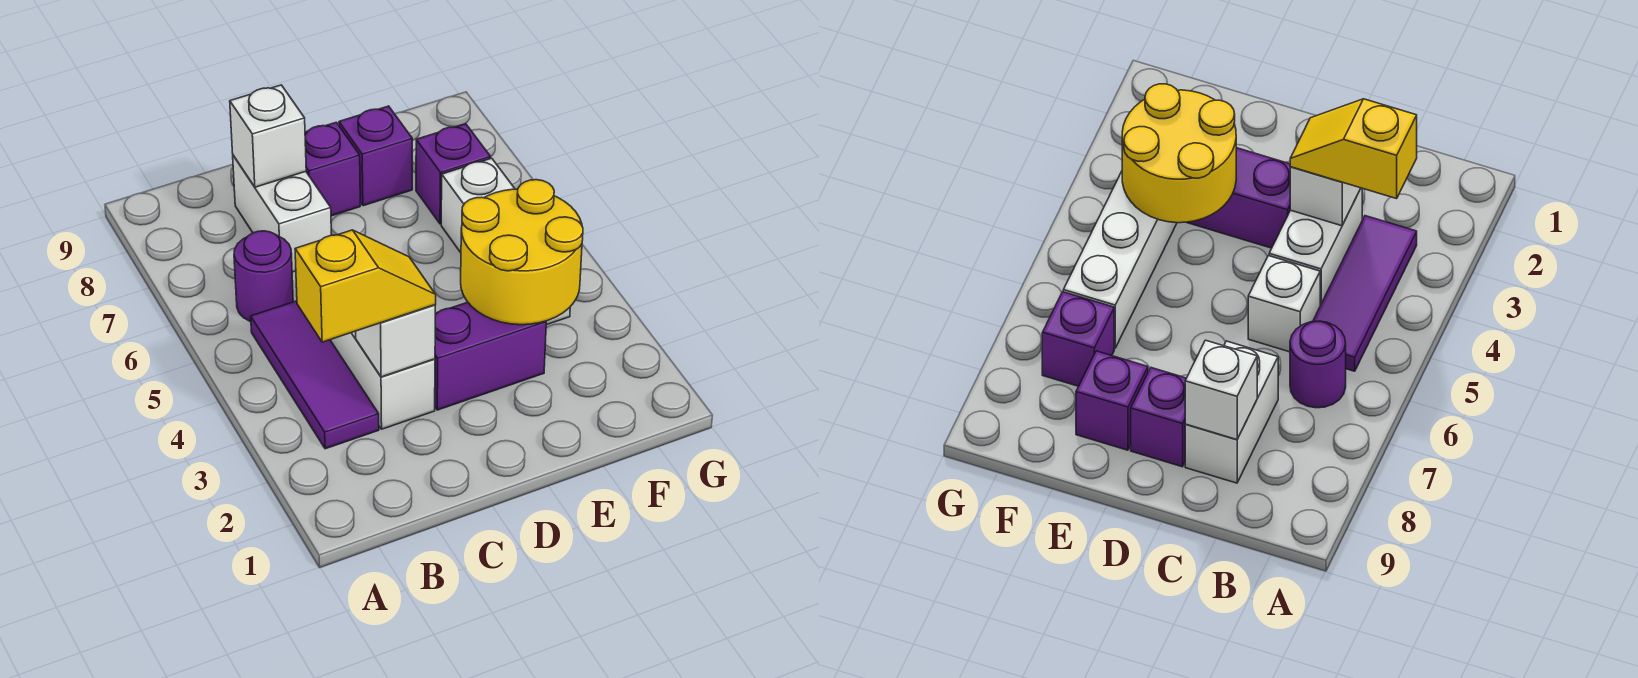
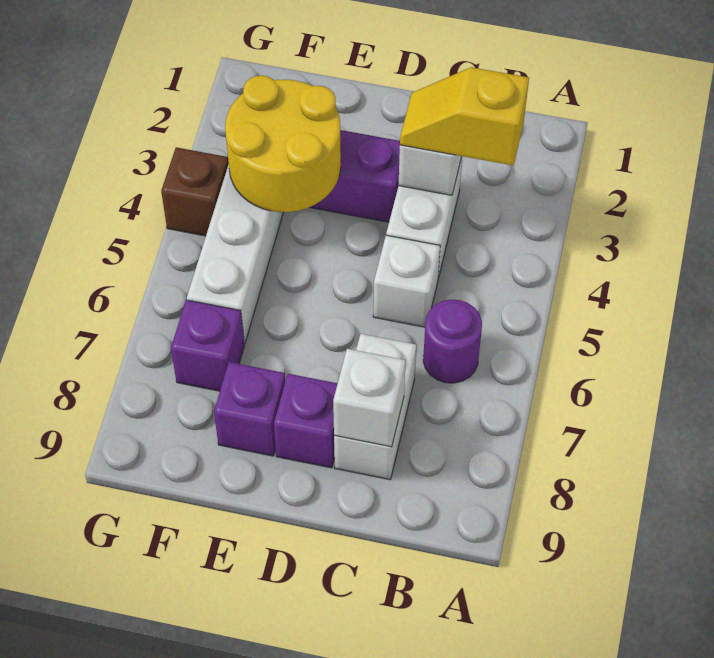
purple tile B3:B5 level 1 -> none
none -> brown brick G4 level 1

